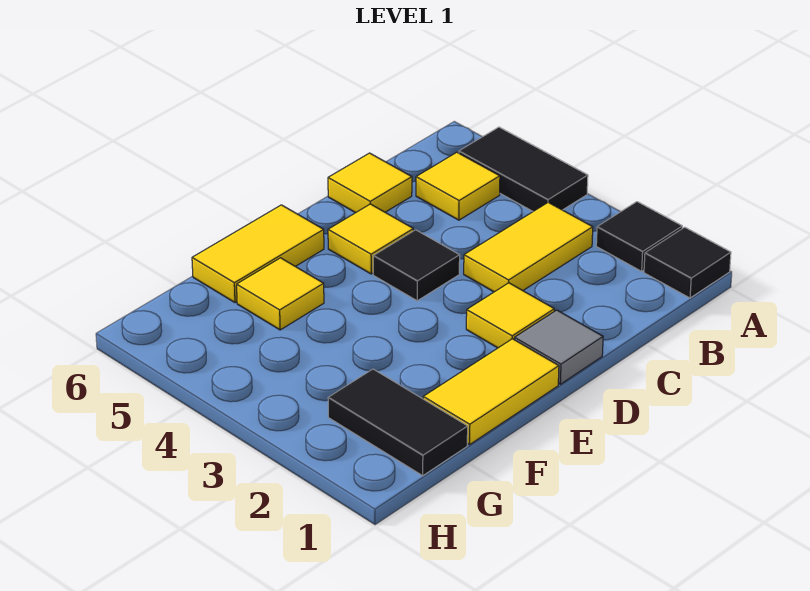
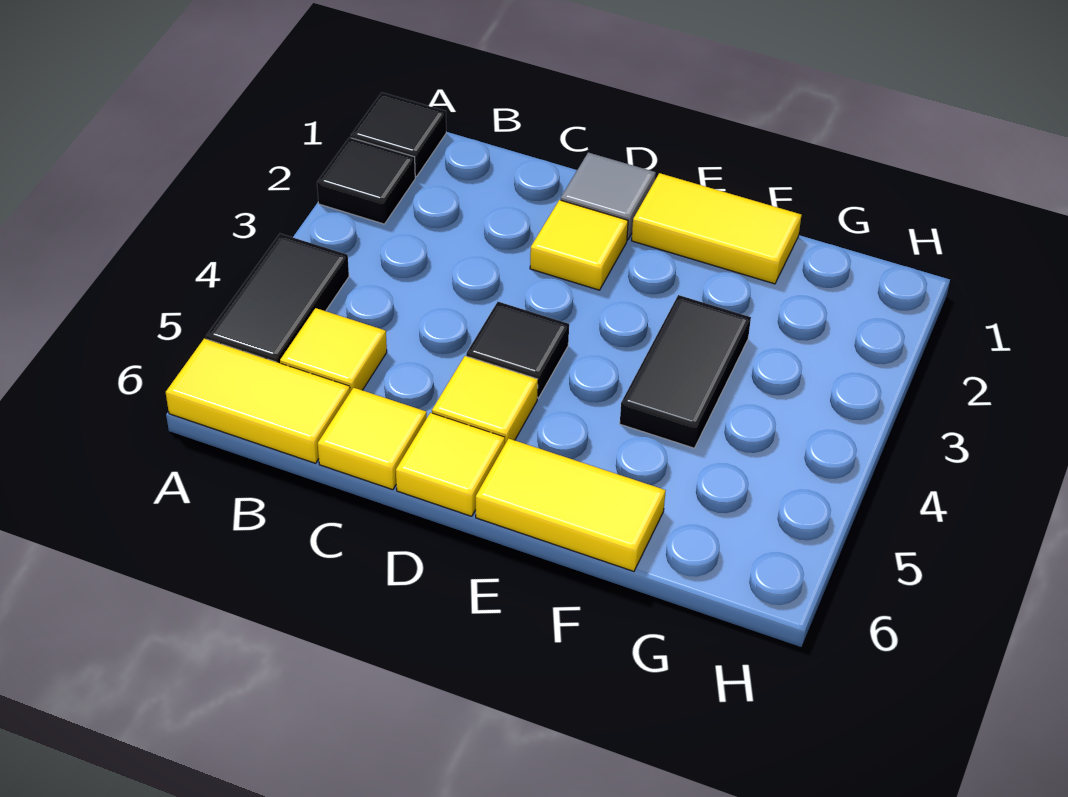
yellow tile B3:C3 level 1 -> yellow tile A6:B6 level 1
yellow tile F5 level 1 -> yellow tile D6 level 1
black tile G1:G2 level 1 -> black tile F3:F4 level 1

